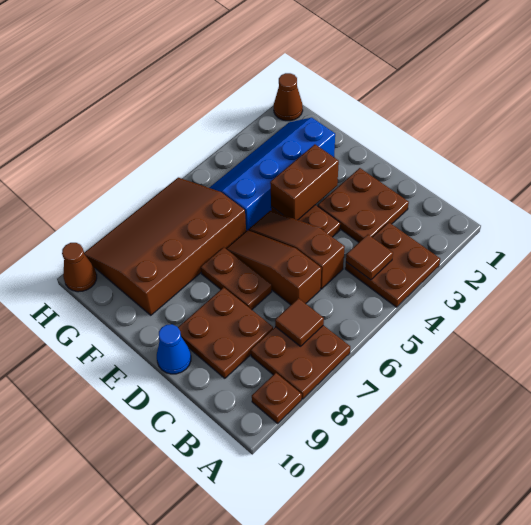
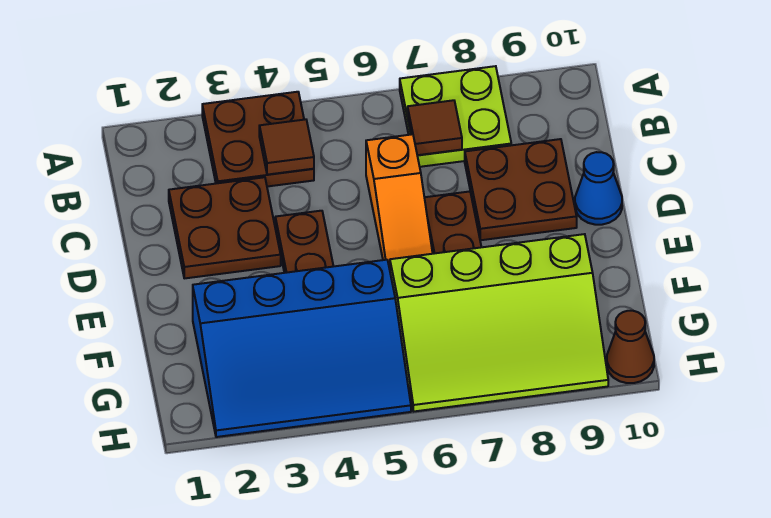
brown plate A7:B8 level 1 -> lime plate A7:B8 level 1
brown plate A9 level 1 -> none
brown slope C5:E5 level 1 top C -> none
brown slope C6:E6 level 1 top C -> orange slope C6:E6 level 1 top C
brown brick E3:E4 level 2 -> none
blue slope F2:G5 level 1 top F -> blue slope F2:H5 level 1 top F
brown slope F6:H9 level 1 top F -> lime slope F6:H9 level 1 top F
brown cone H1 level 1 -> none

